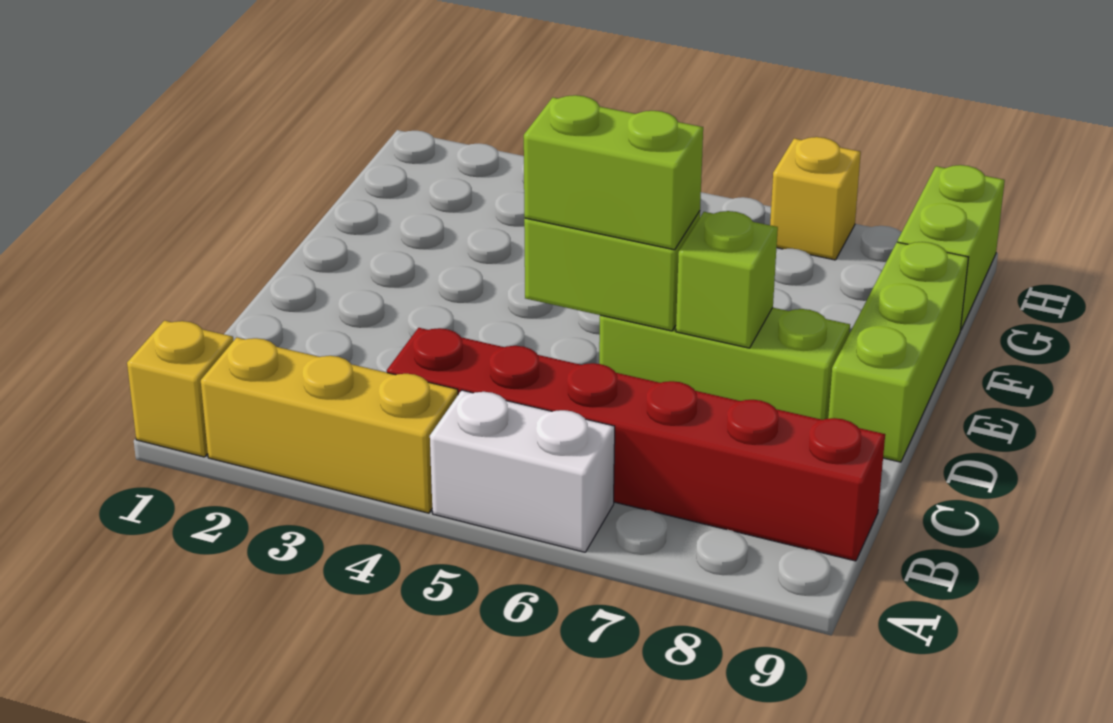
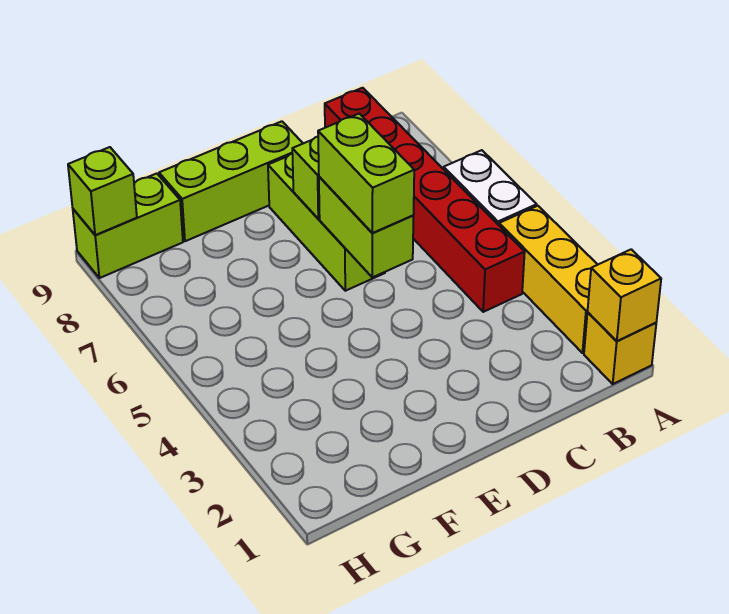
yellow brick H7 level 1 -> yellow brick A1 level 2
none -> lime brick H9 level 2

